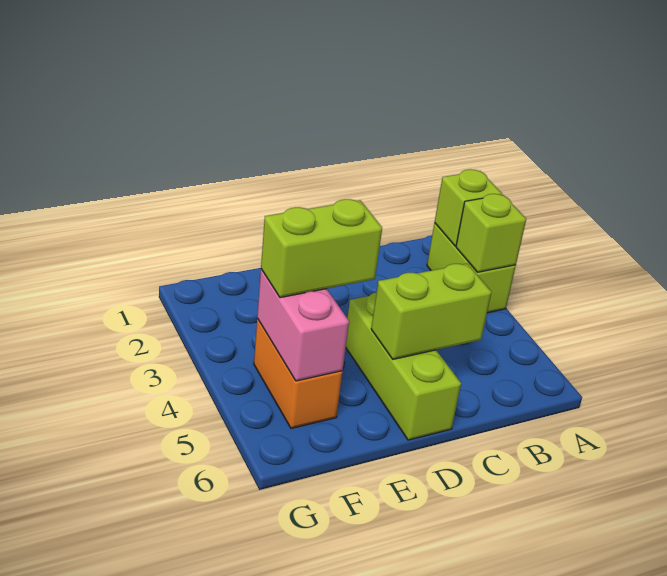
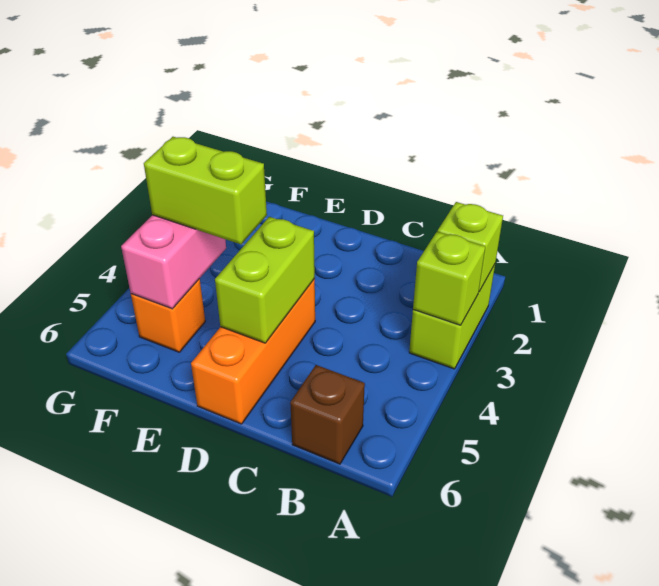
none -> brown brick B6 level 1
lime brick C5:D5 level 2 -> lime brick D4:D5 level 2
lime brick D4:D6 level 1 -> orange brick D4:D6 level 1
orange brick F4:F5 level 1 -> orange brick F5 level 1

